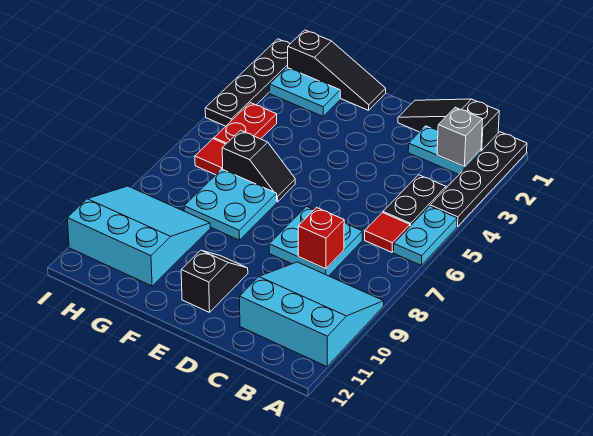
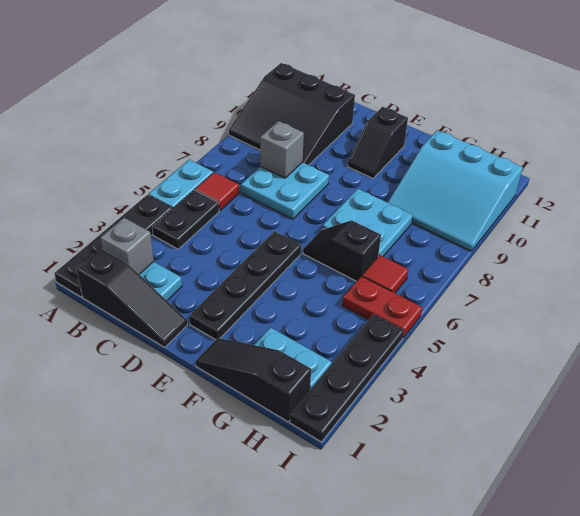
cyan slope A9:C11 level 1 top 11 -> black slope A9:C11 level 1 top 11
red brick C8 level 2 -> grey brick C8 level 2
none -> black plate E2:E5 level 1
red plate H4:H5 level 1 -> red plate H5:I5 level 1

